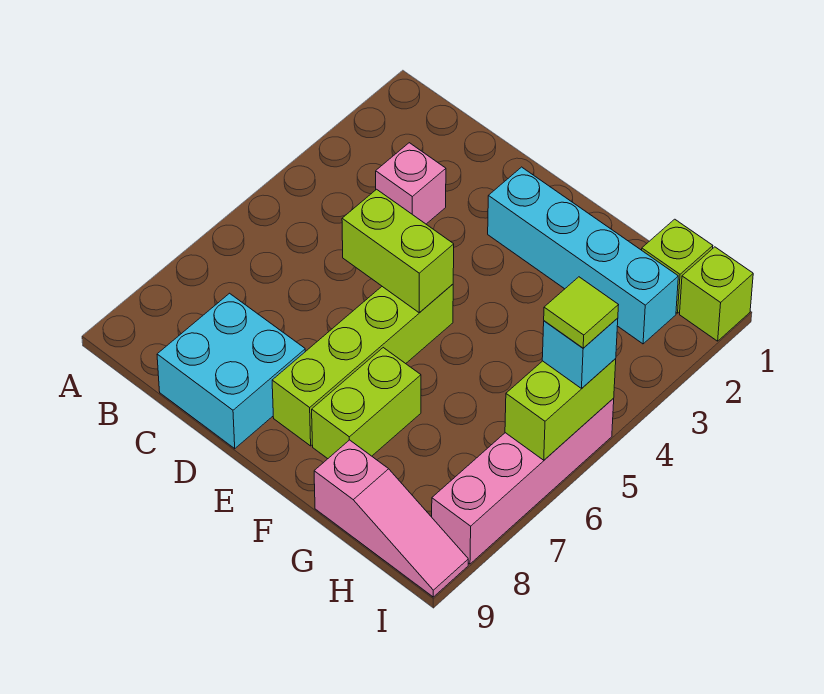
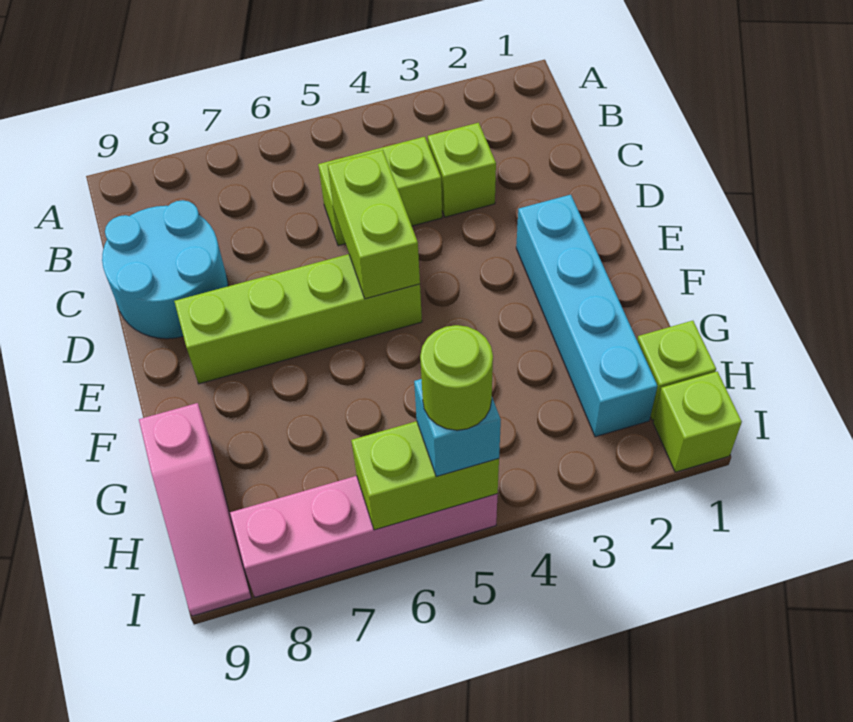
pink brick C3 level 1 -> lime brick C3 level 1
cyan brick C8:D9 level 1 -> cyan round brick C8:D9 level 1
lime brick F7:F8 level 1 -> lime brick C4:C5 level 1
lime tile I5 level 4 -> lime round brick I5 level 4

